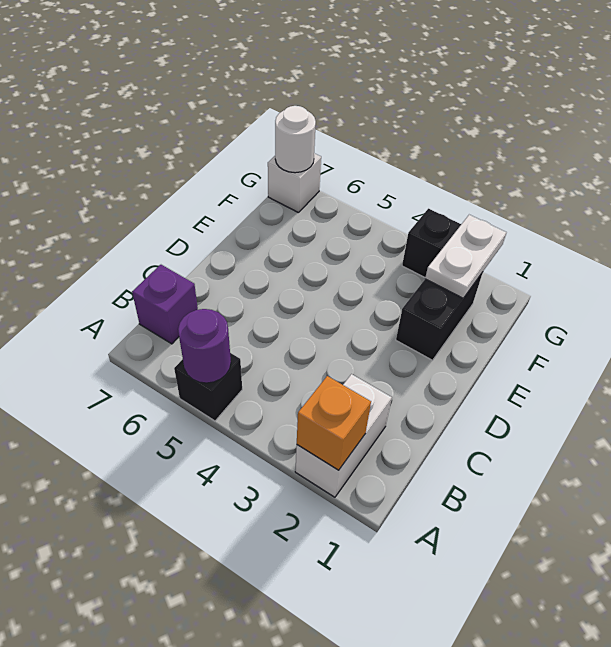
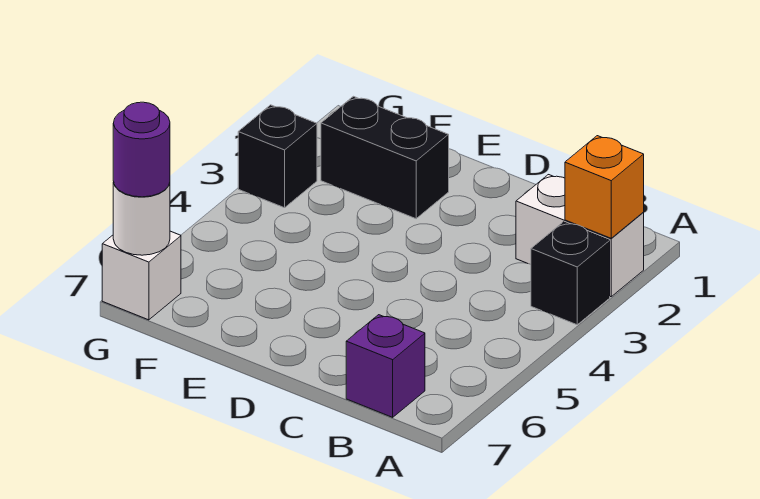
black brick A5 level 1 -> black brick A3 level 1
purple round brick A5 level 2 -> purple round brick G7 level 3
white plate F2:G2 level 2 -> none

